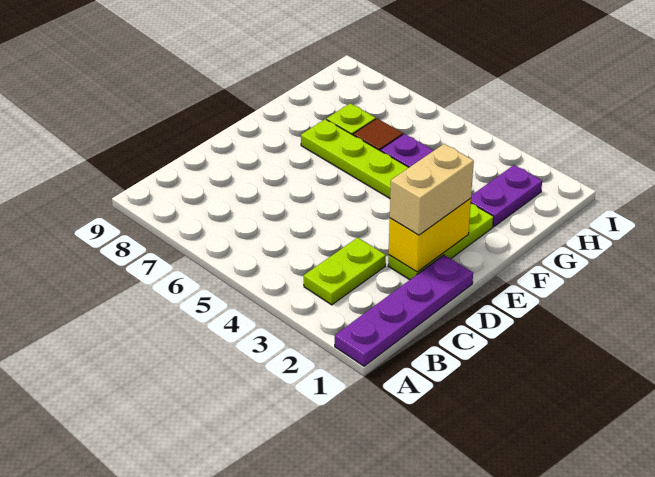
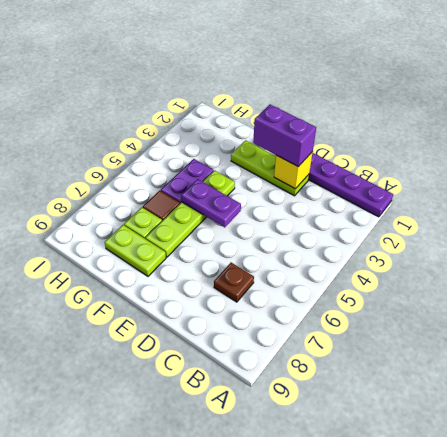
lime plate B3:C3 level 1 -> lime plate F8:G8 level 1
none -> brown plate C7 level 1
yellow brick D2:E2 level 2 -> yellow brick D2 level 2
tan brick D2:E2 level 3 -> purple brick D2:E2 level 3
purple plate G2:H2 level 1 -> purple plate E5:F5 level 2

